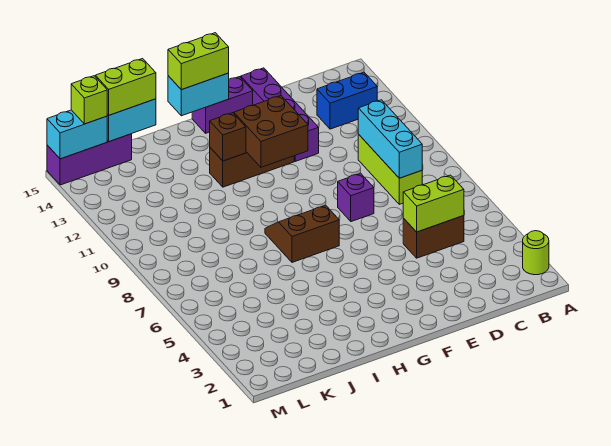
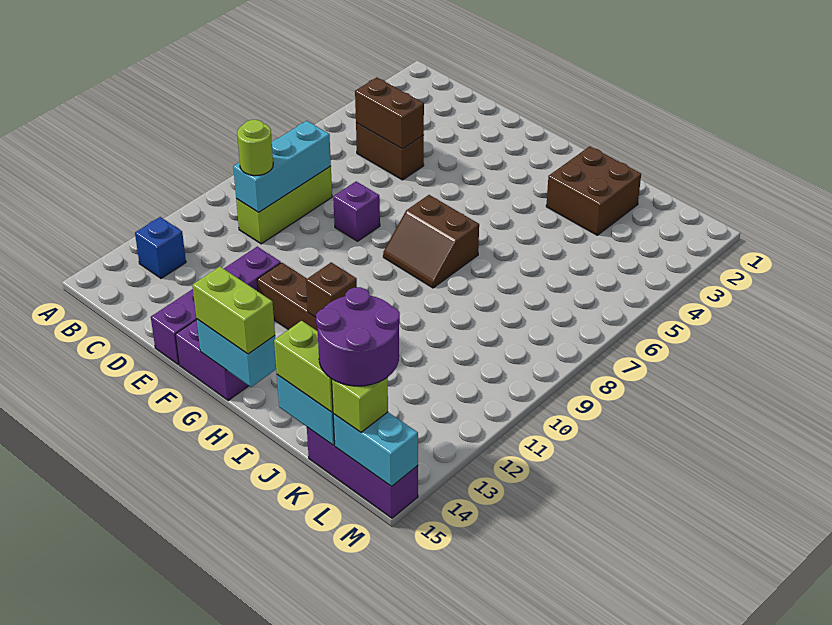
lime round brick A2 level 1 -> lime round brick C10 level 3
blue brick B13:C13 level 1 -> blue brick B13 level 1
lime brick C5:D5 level 2 -> brown brick C5:D5 level 2
brown brick F11:G12 level 2 -> brown brick I2:J3 level 1
none -> purple round brick K14:L15 level 4

